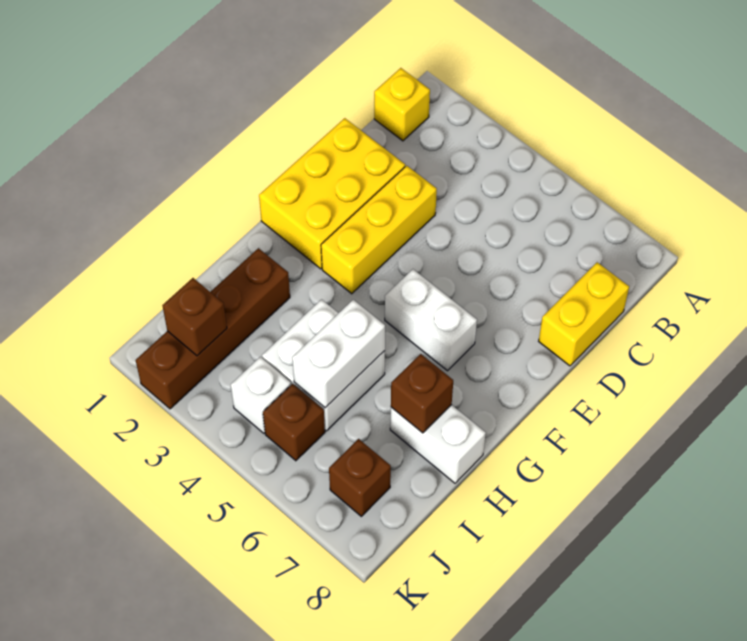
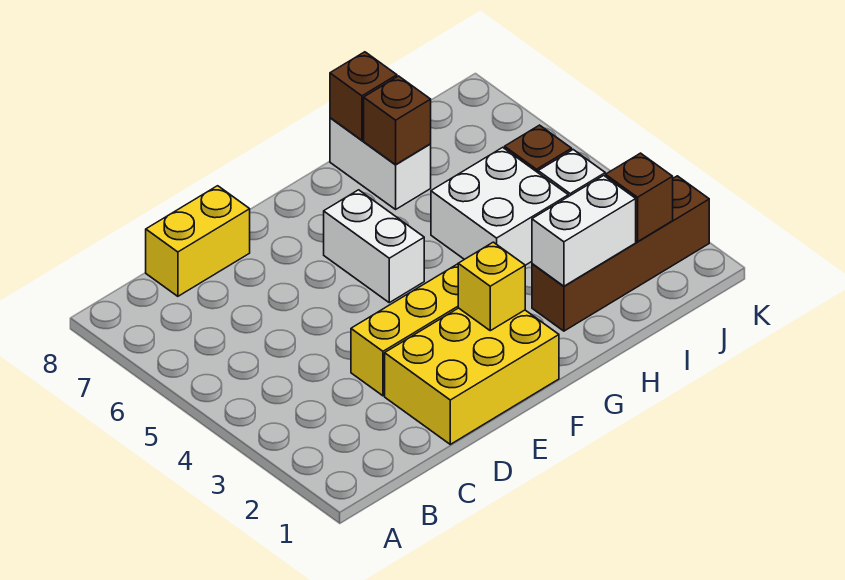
yellow brick B1 level 1 -> yellow brick F2 level 2
white brick H5:I5 level 2 -> white brick H2:I2 level 2
brown brick J7 level 1 -> brown brick H8 level 2

